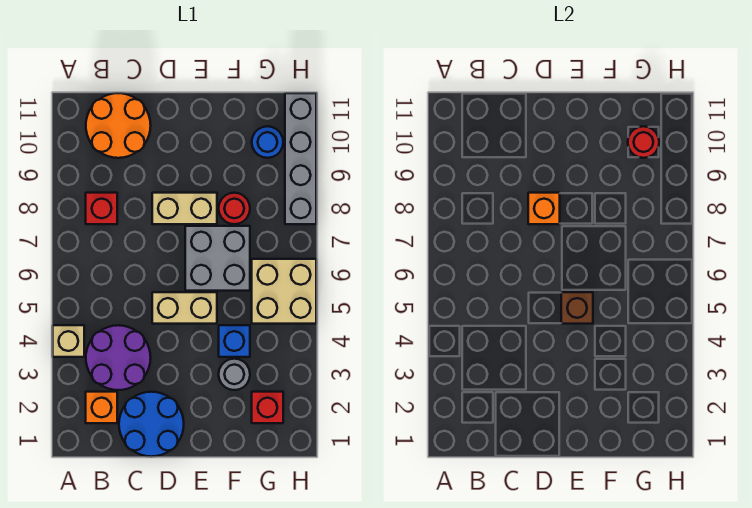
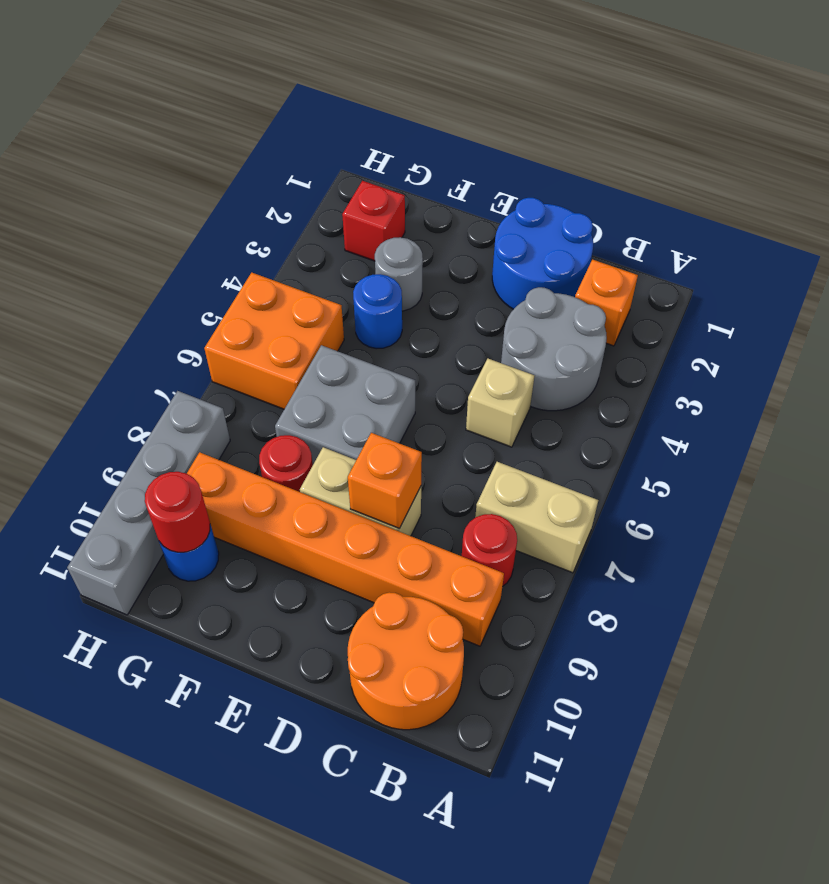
tan brick A4 level 1 -> tan brick C5 level 1
purple round brick B3:C4 level 1 -> grey round brick B3:C4 level 1
red brick B8 level 1 -> red round brick B8 level 1
none -> orange brick B9:G9 level 1
tan brick D5:E5 level 1 -> tan brick A7:B7 level 1
brown brick E5 level 2 -> none
blue brick F4 level 1 -> blue round brick F4 level 1
tan brick G5:H6 level 1 -> orange brick G5:H6 level 1

